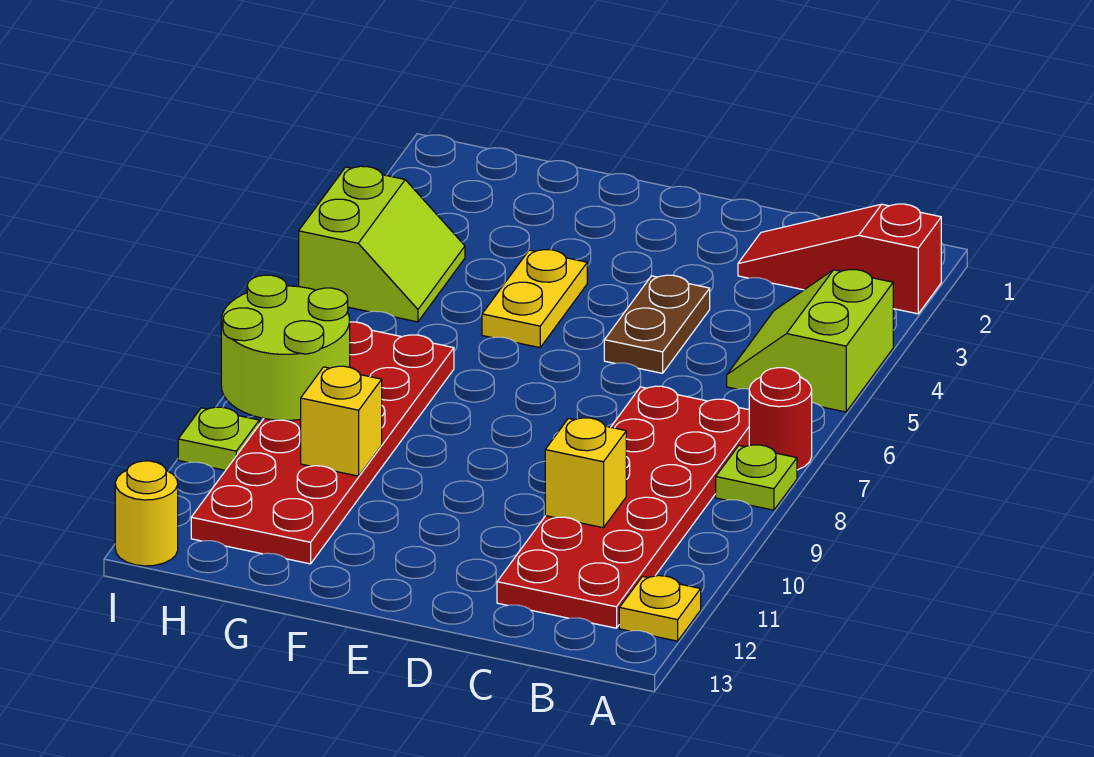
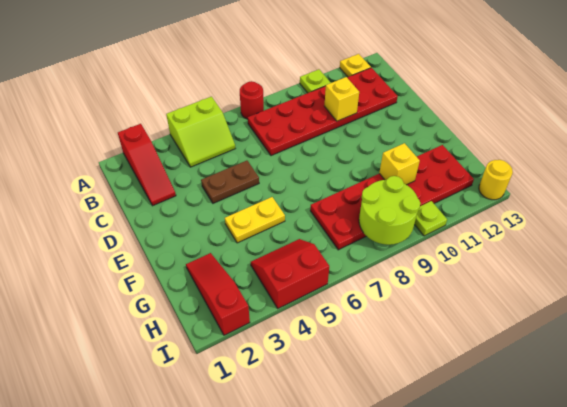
lime plate A8 level 1 -> lime plate A10 level 1
none -> red slope G2:I2 level 1 top I
lime slope H4:I5 level 1 top I -> red slope H4:I5 level 1 top I

